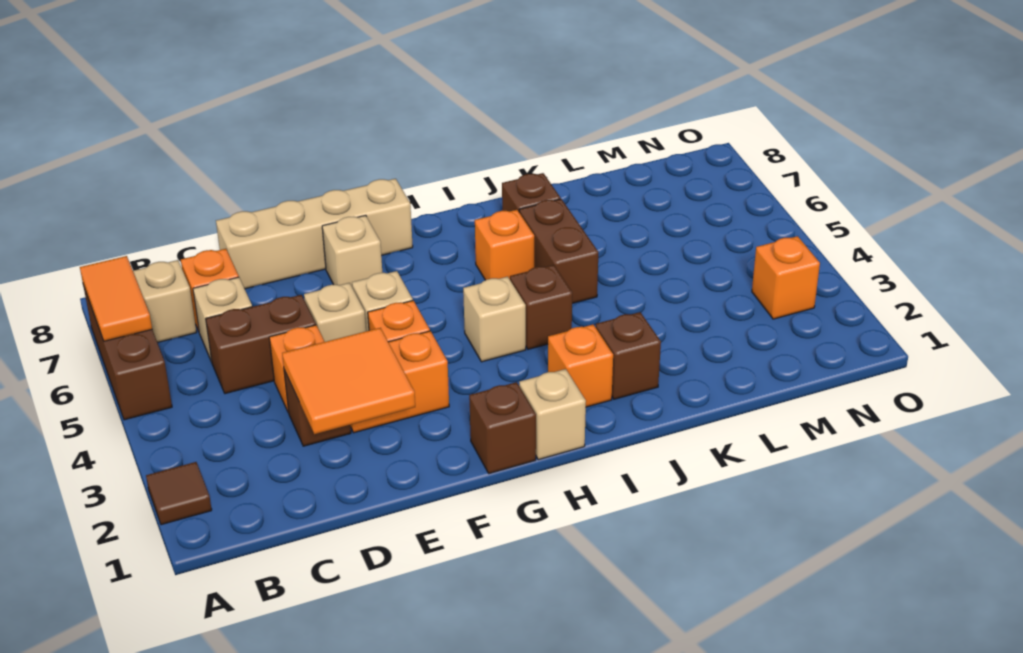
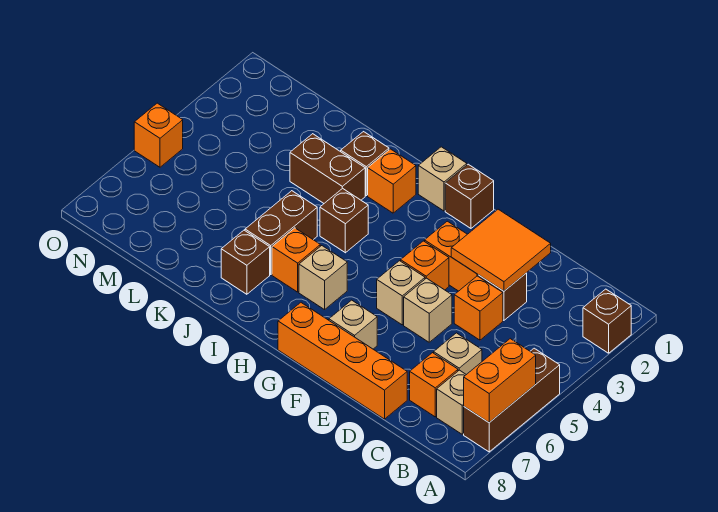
brown tile A2 level 1 -> brown brick A2 level 1
orange tile A6:A7 level 2 -> orange brick A6:A7 level 2
brown brick C5:D5 level 1 -> brown brick J3:K3 level 1
tan brick D8:G8 level 1 -> orange brick D8:G8 level 1
tan brick H4 level 1 -> tan brick H6 level 1
orange brick N3 level 1 -> orange brick O5 level 1

